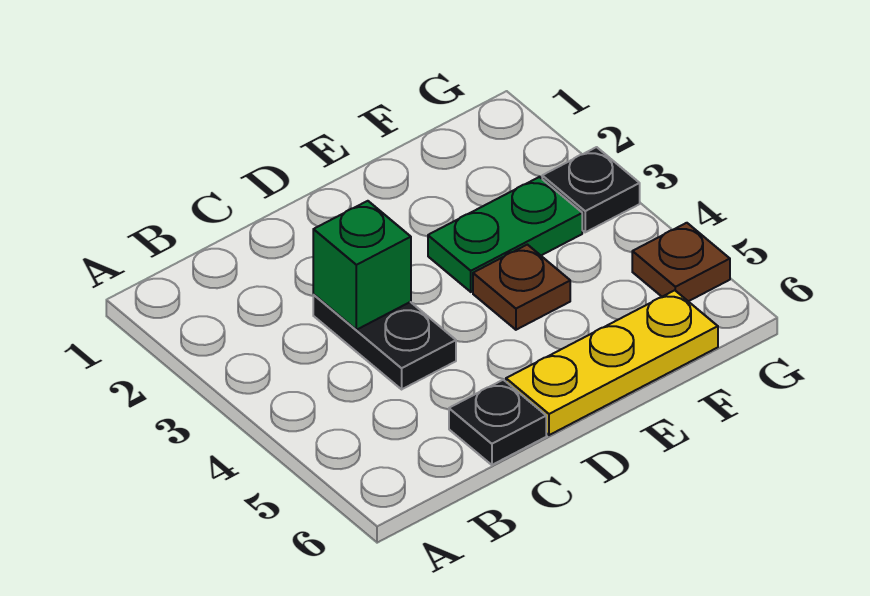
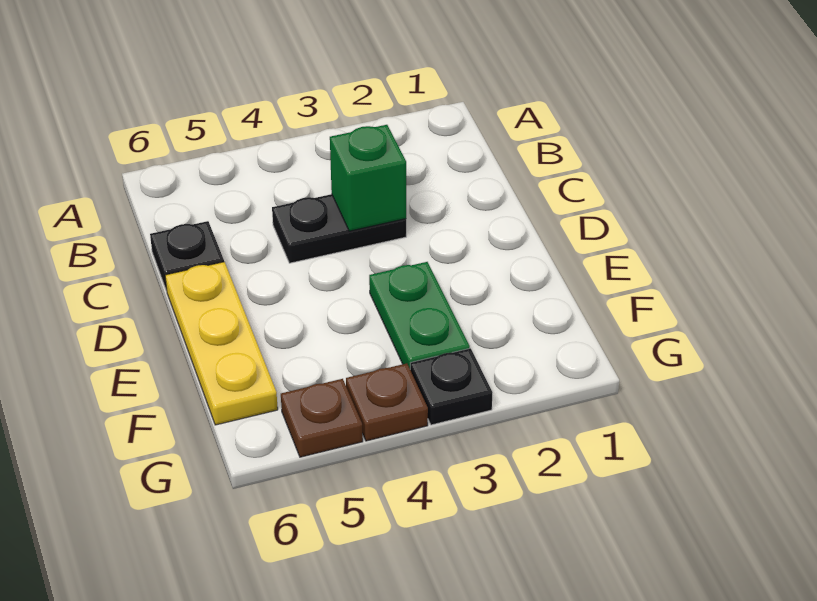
brown plate E4 level 1 -> brown plate G4 level 1

